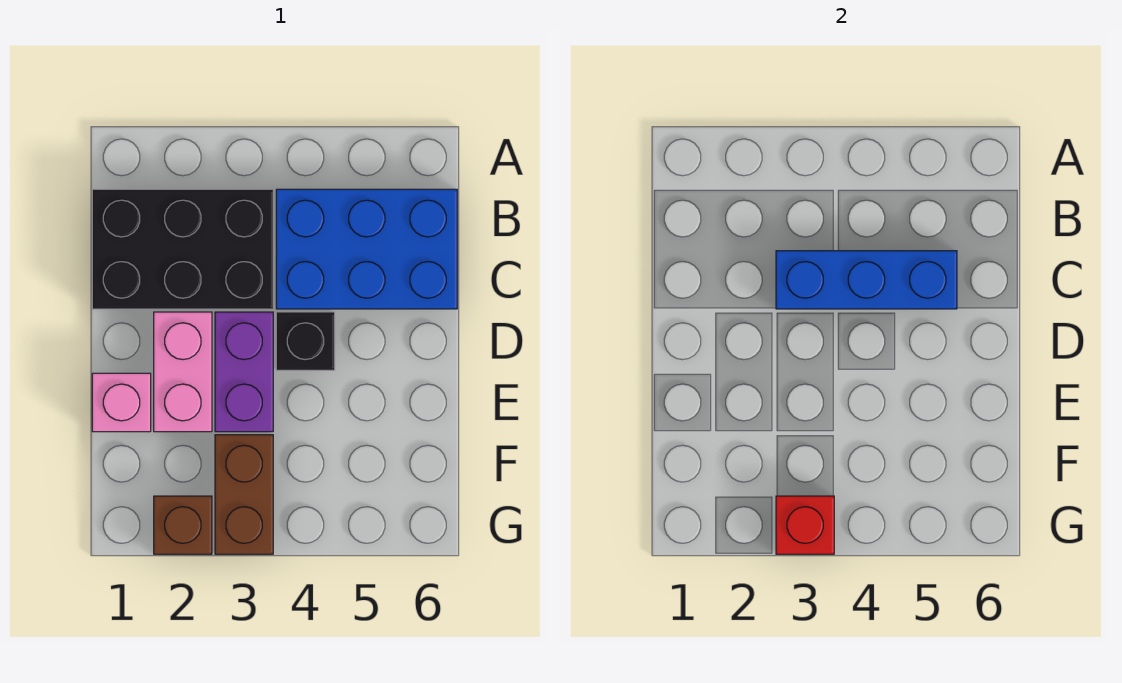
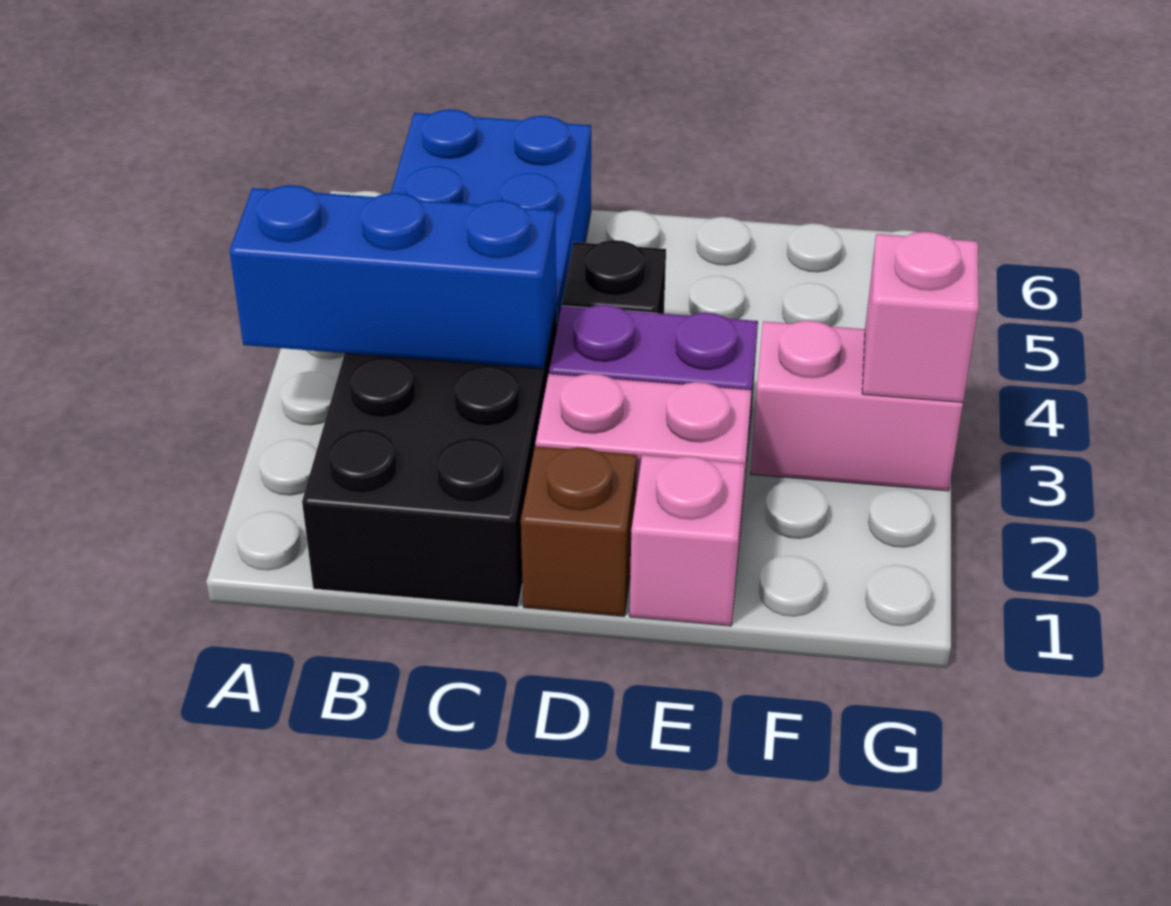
blue brick C3:C5 level 2 -> blue brick A3:C3 level 2
brown brick F3:G3 level 1 -> pink brick F3:G3 level 1
brown brick G2 level 1 -> brown brick D1 level 1
red brick G3 level 2 -> pink brick G3 level 2

